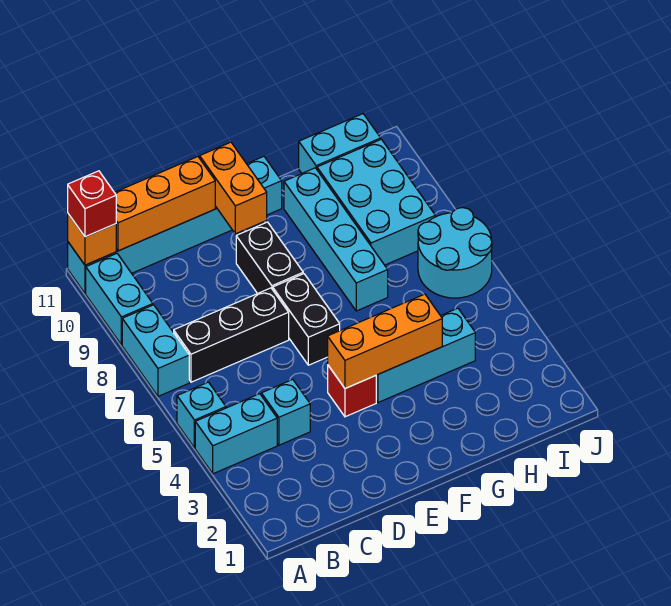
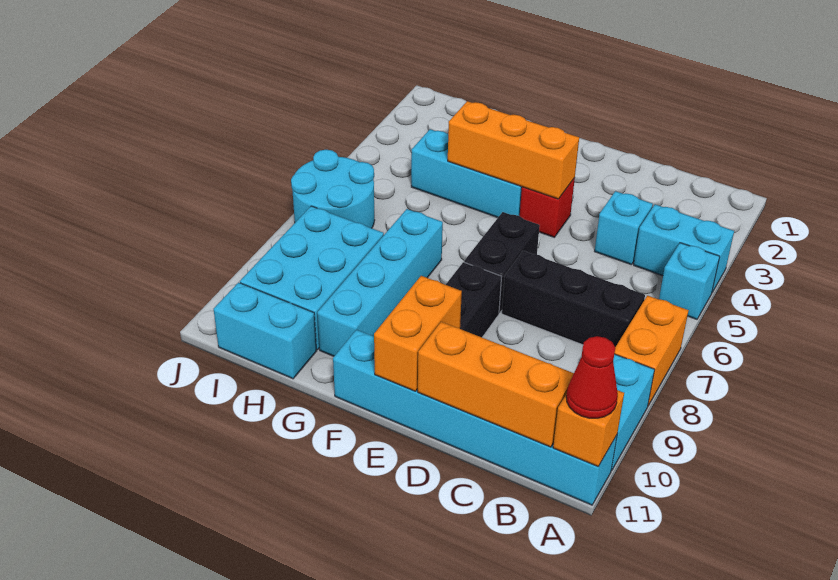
cyan brick A7:A8 level 1 -> orange brick A7:A8 level 1
red brick A11 level 3 -> red cone A11 level 3

